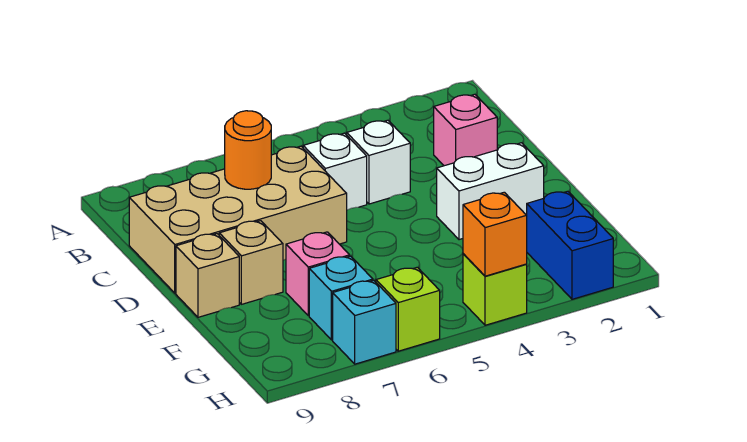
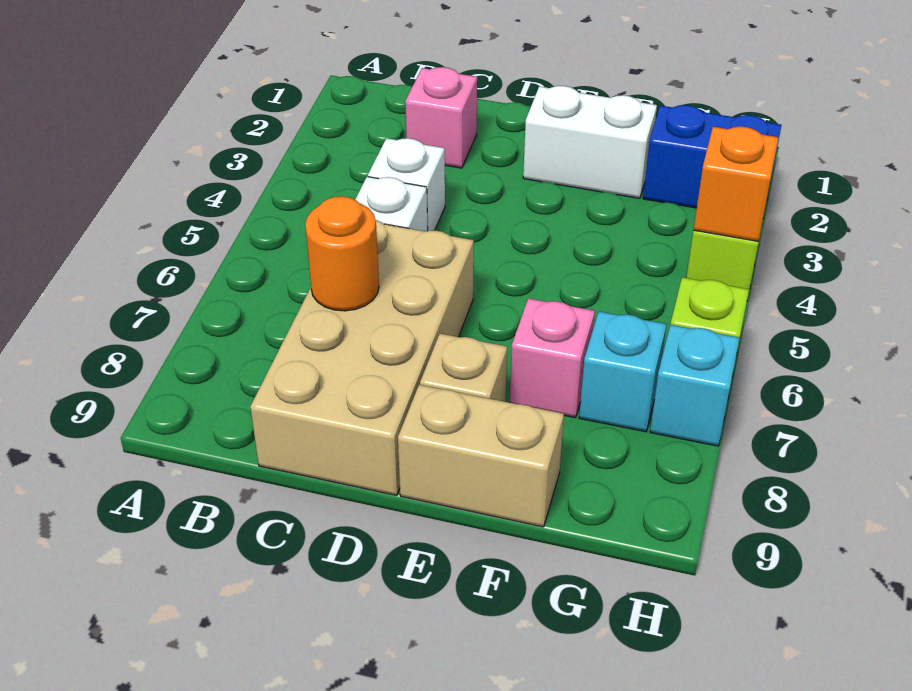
white brick E2:E3 level 1 -> white brick E2:F2 level 1
tan brick E9 level 1 -> tan brick E9:F9 level 1

